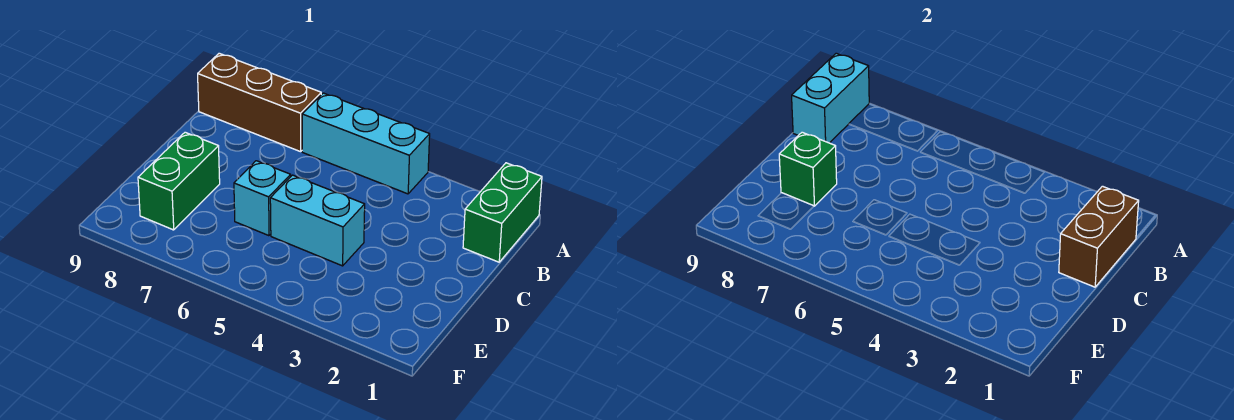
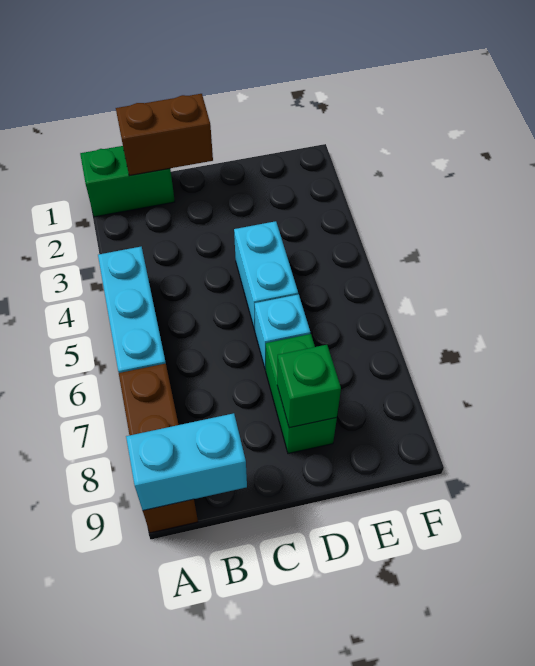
green brick D8:E8 level 1 -> green brick D7:D8 level 1

